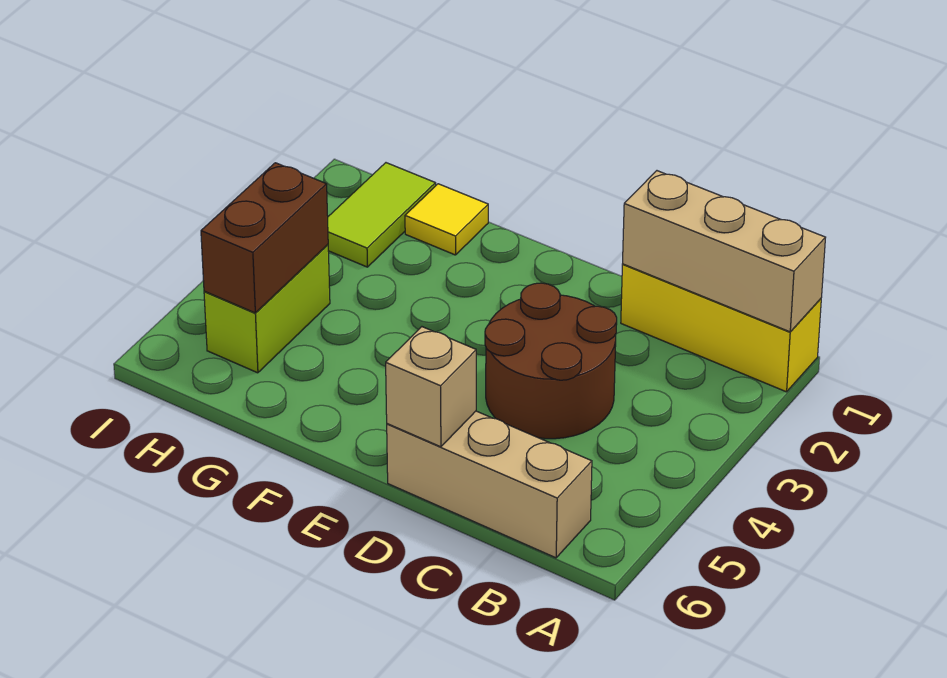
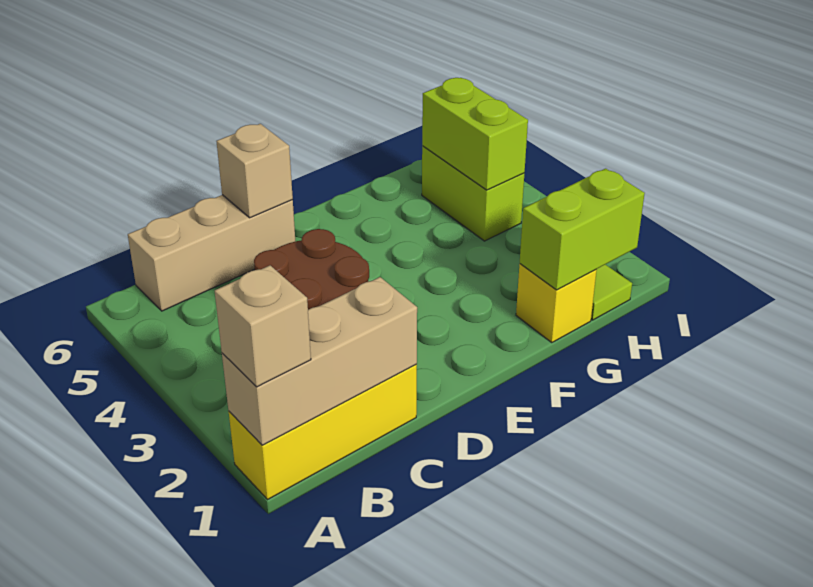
none -> tan brick A1 level 3
yellow tile G1 level 1 -> yellow brick G1 level 1
none -> lime brick G1:H1 level 2
brown brick H4:H5 level 2 -> lime brick H4:H5 level 2

